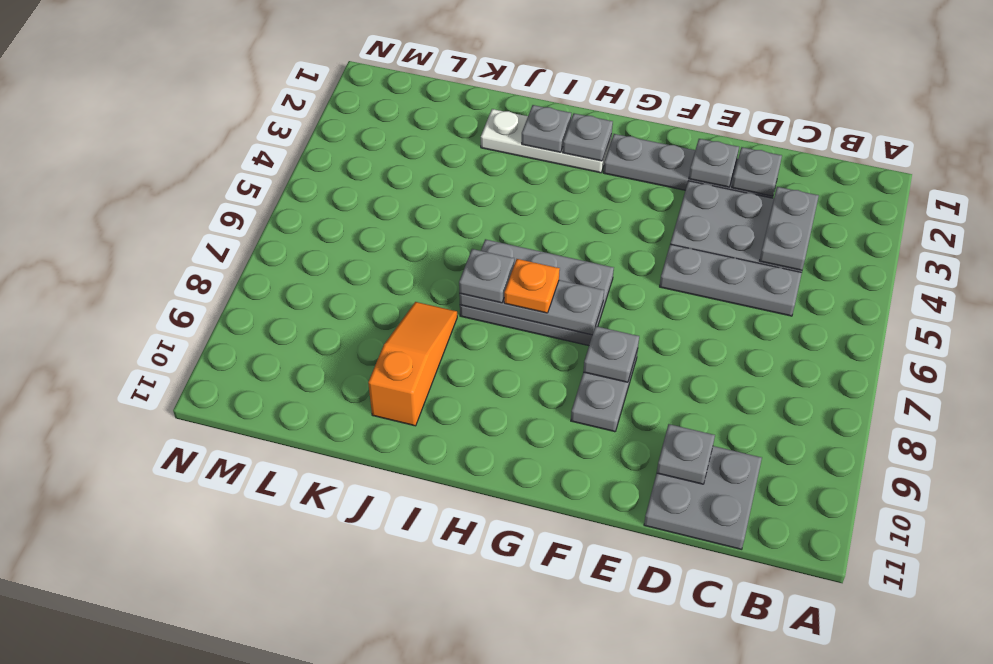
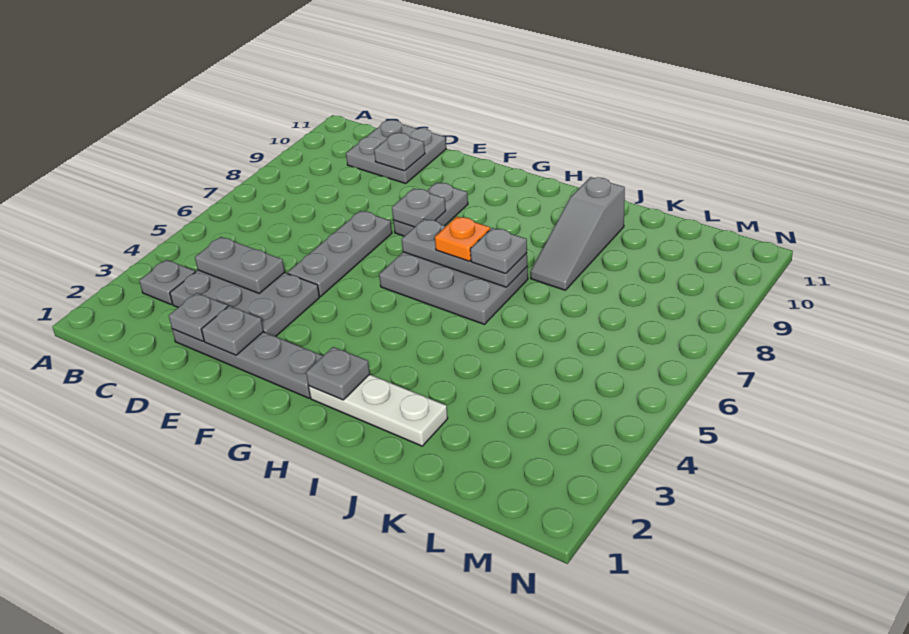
grey plate C3:C4 level 2 -> grey plate C4:D4 level 2
grey plate C5:E5 level 1 -> grey plate E5:E7 level 1
grey plate I2 level 2 -> grey plate B3 level 1
orange slope J8:J10 level 1 top 10 -> grey slope J8:J10 level 1 top 10

